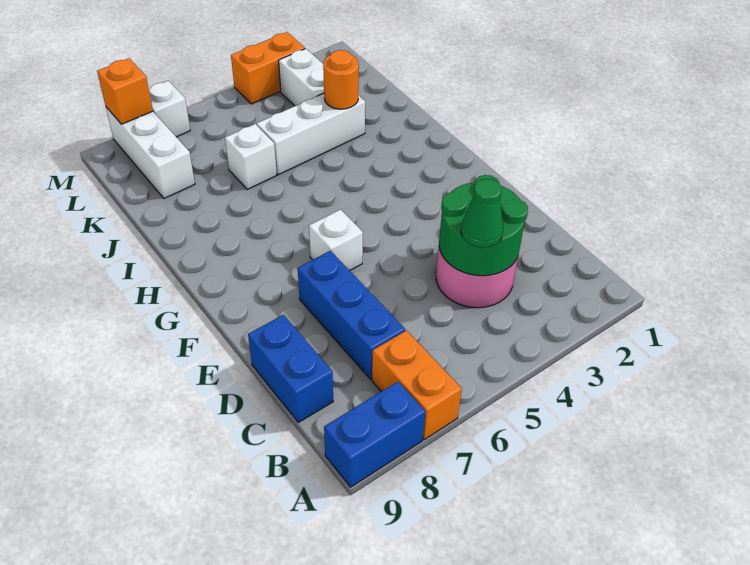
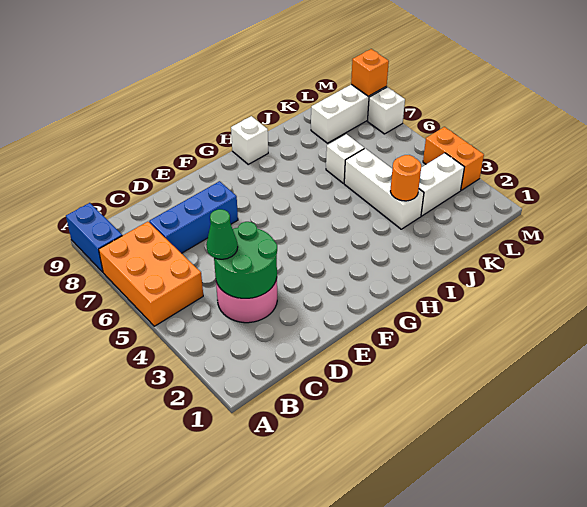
orange brick A7:B7 level 1 -> orange brick A5:B7 level 1
blue brick C9:D9 level 1 -> none
white brick F6 level 1 -> white brick H9 level 1

